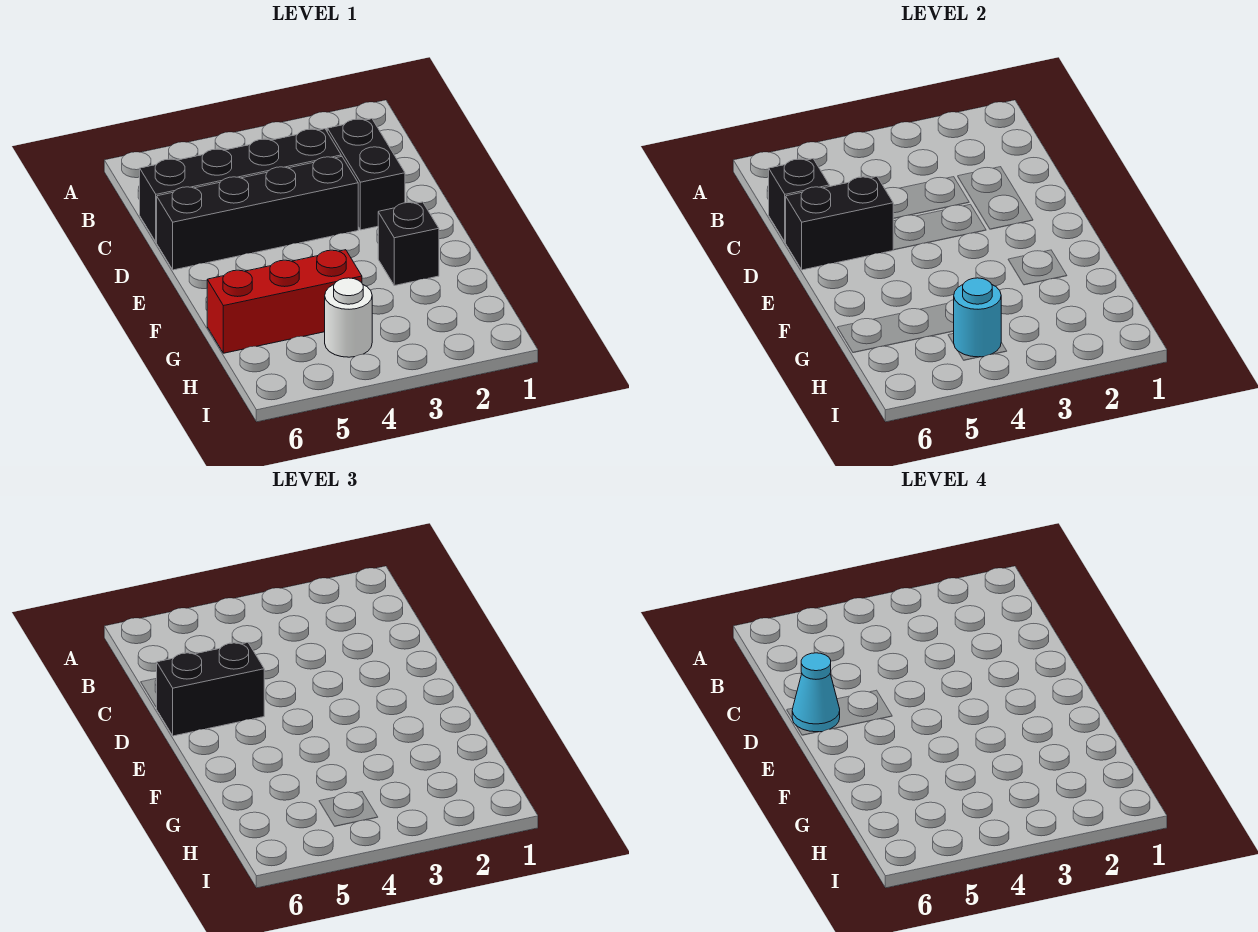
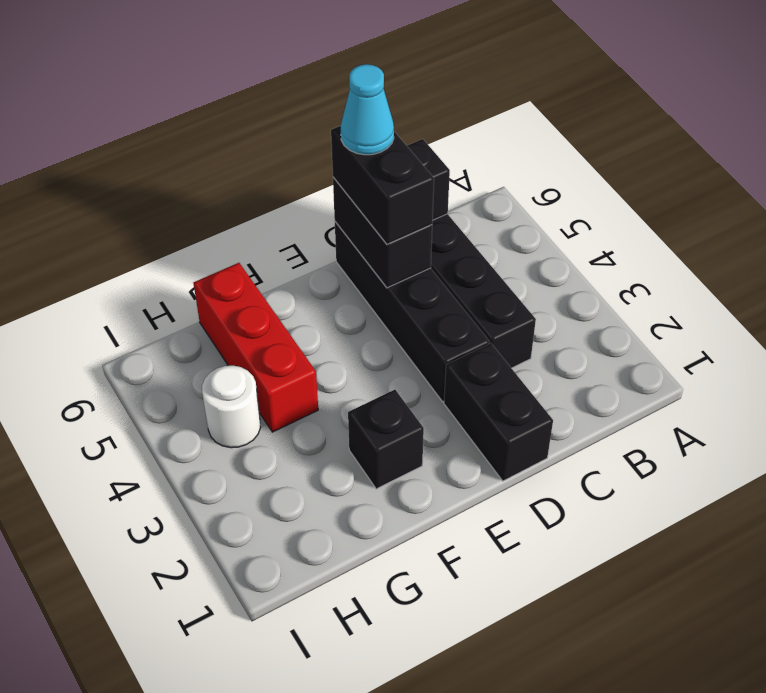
black brick C2:D2 level 1 -> black brick D1:D2 level 1
cyan round brick H4 level 2 -> none

